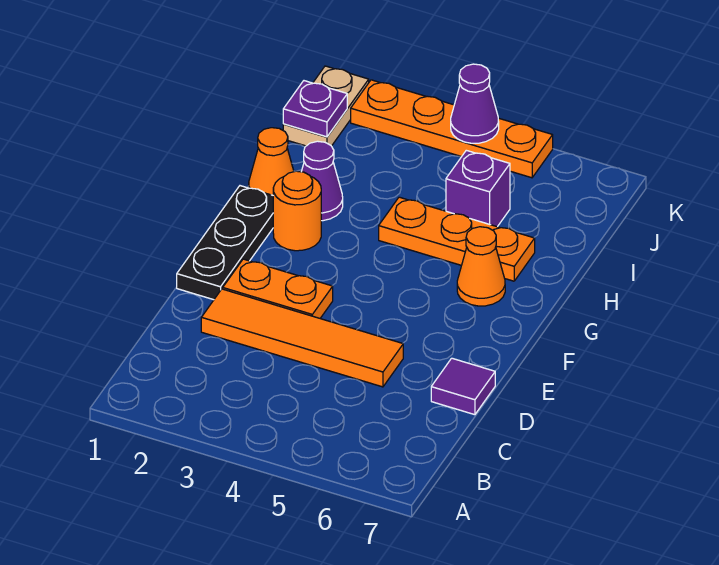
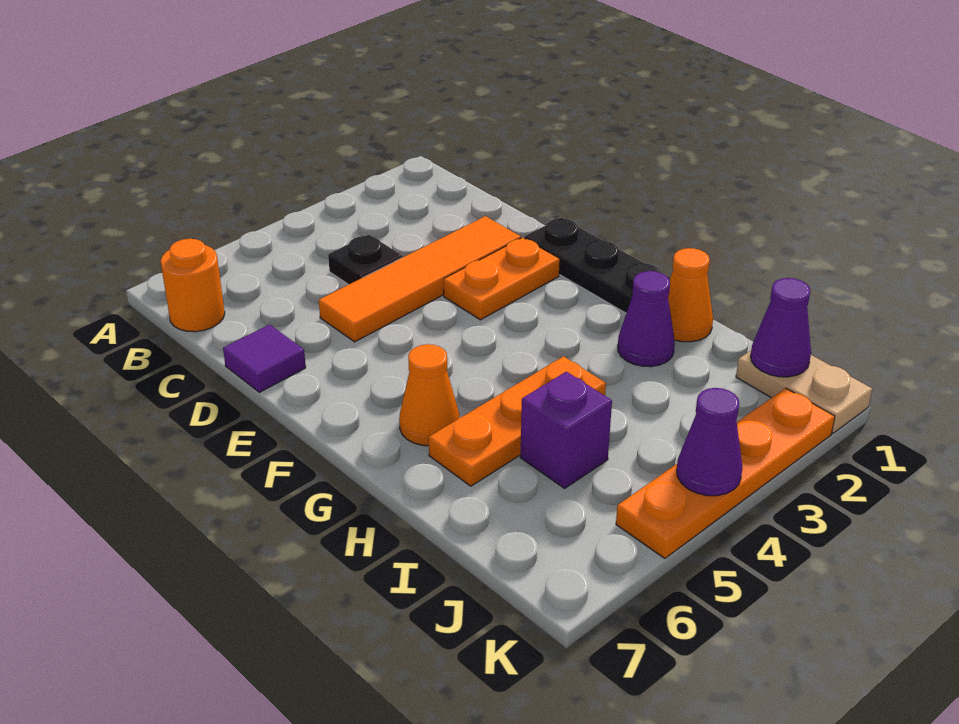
none -> black plate C4 level 1
orange round brick G2 level 1 -> orange round brick B7 level 1
purple plate J1 level 2 -> purple cone J1 level 2

